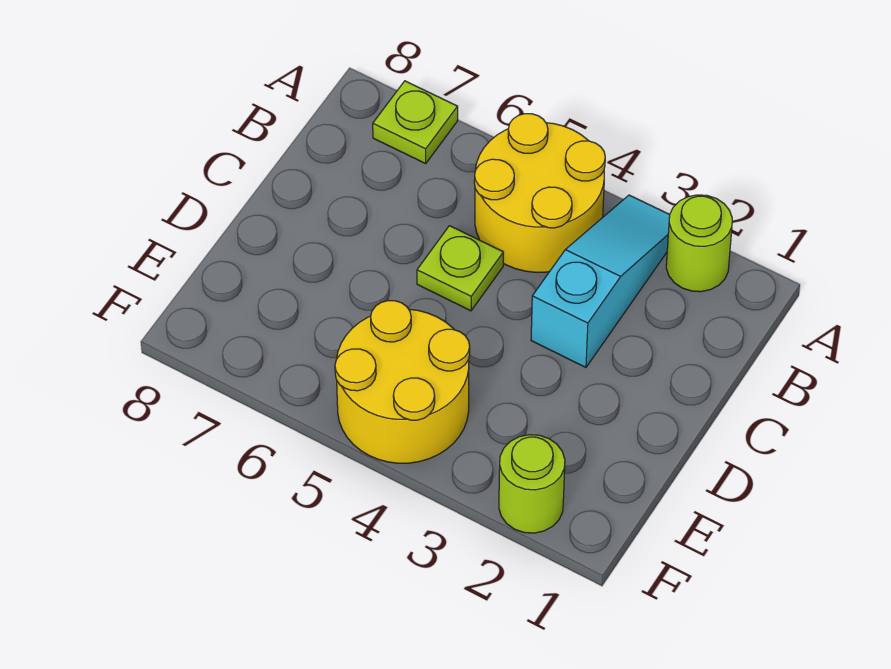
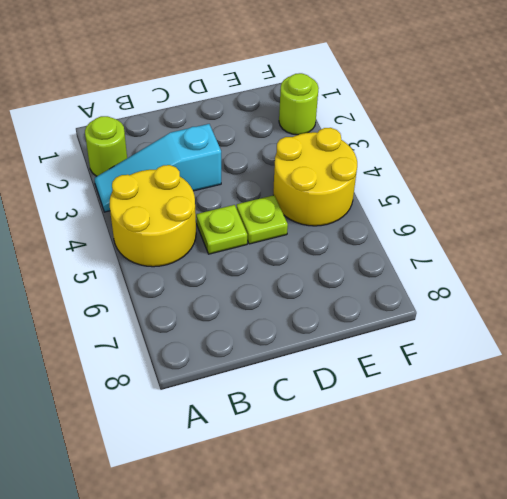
lime plate A7 level 1 -> lime plate D5 level 1

